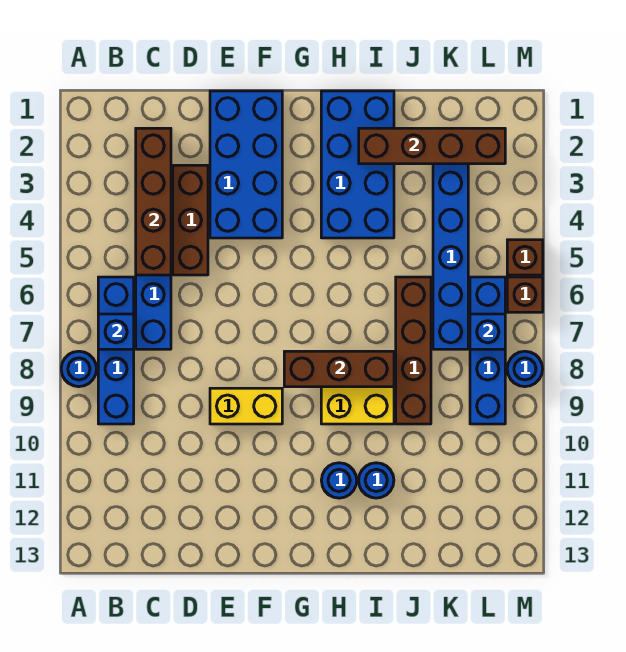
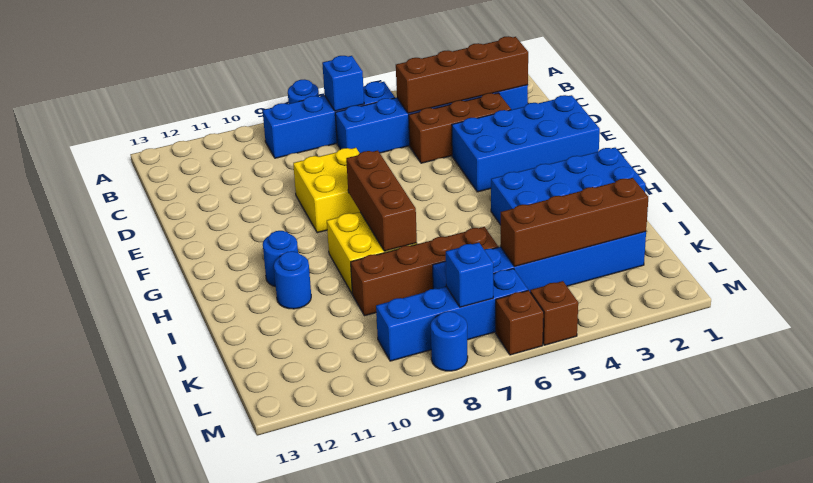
yellow brick E9:F9 level 1 -> yellow brick E8:F9 level 1
brown brick I2:L2 level 2 -> brown brick K2:K5 level 2

